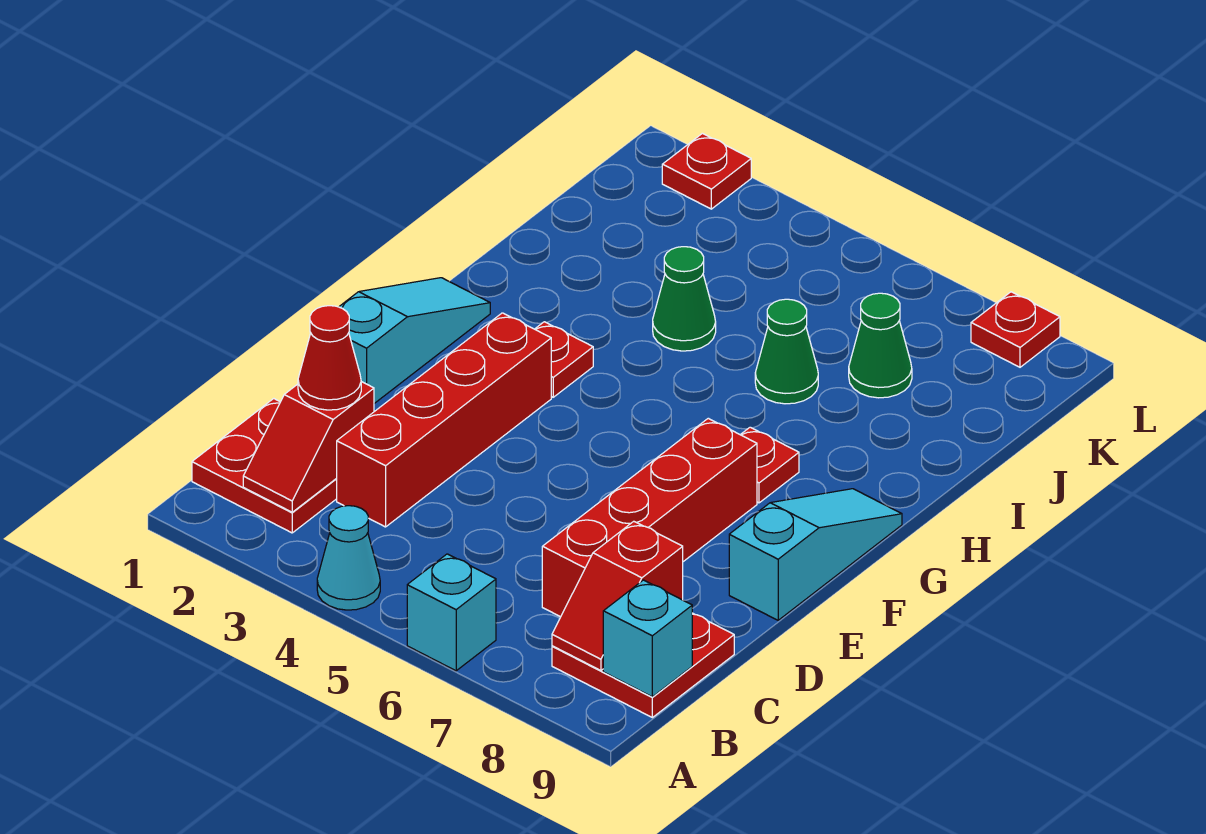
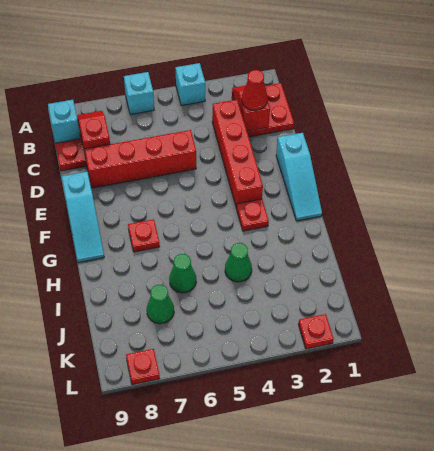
cyan cone A4 level 1 -> cyan brick A4 level 1
red brick C7:F7 level 1 -> red brick D5:D8 level 1

